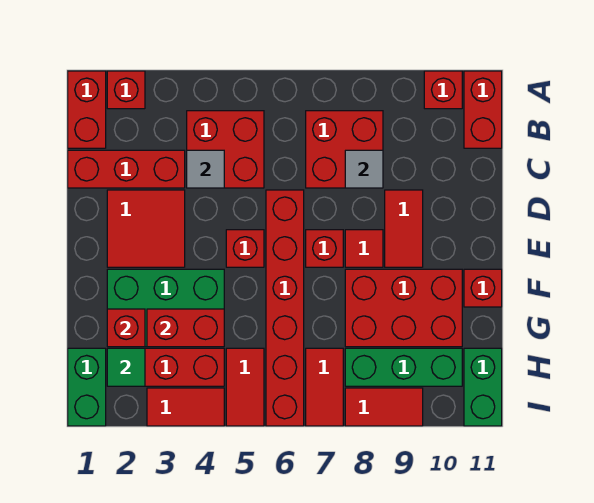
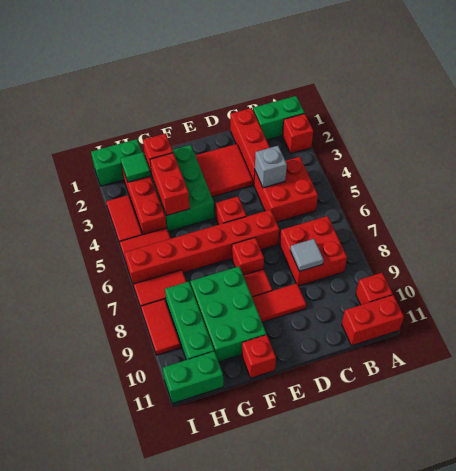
red brick A1:B1 level 1 -> green brick A1:B1 level 1
grey tile C4 level 2 -> grey brick C4 level 2
red brick F8:G10 level 1 -> green brick F8:G10 level 1

